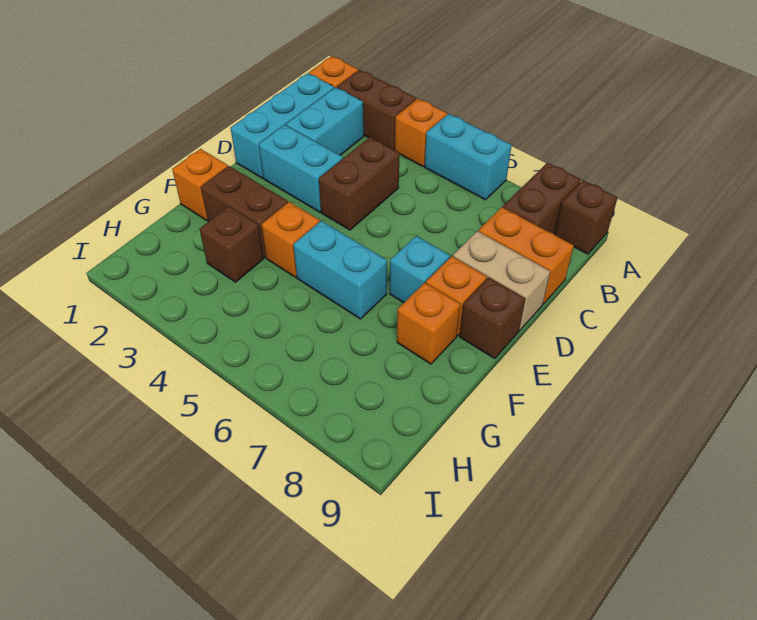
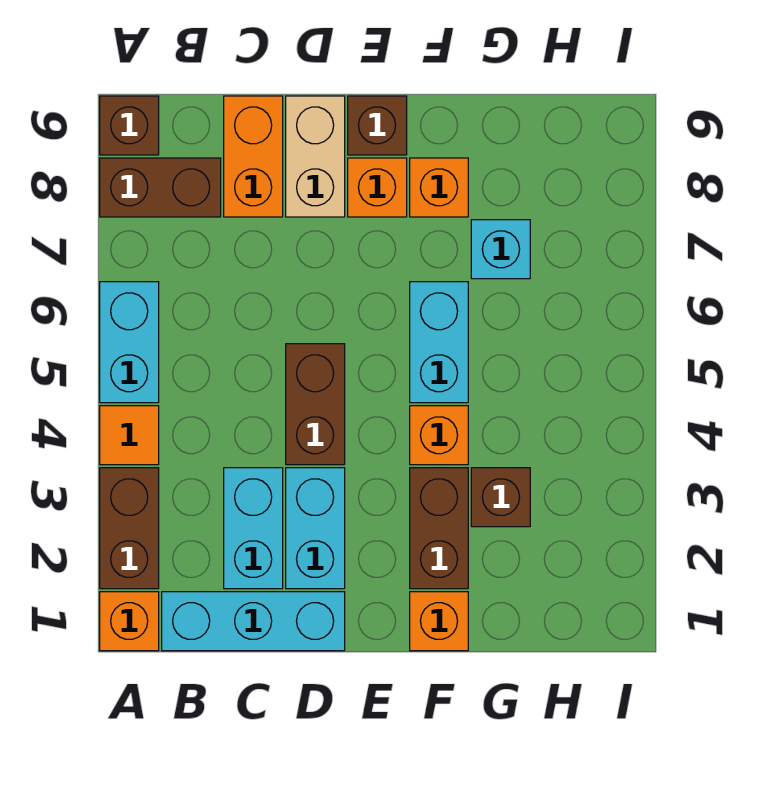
orange brick A4 level 1 -> orange tile A4 level 1
cyan brick B2:C2 level 1 -> cyan brick C2:C3 level 1
brown brick C4:D4 level 1 -> brown brick D4:D5 level 1
cyan brick E7 level 1 -> cyan brick G7 level 1

